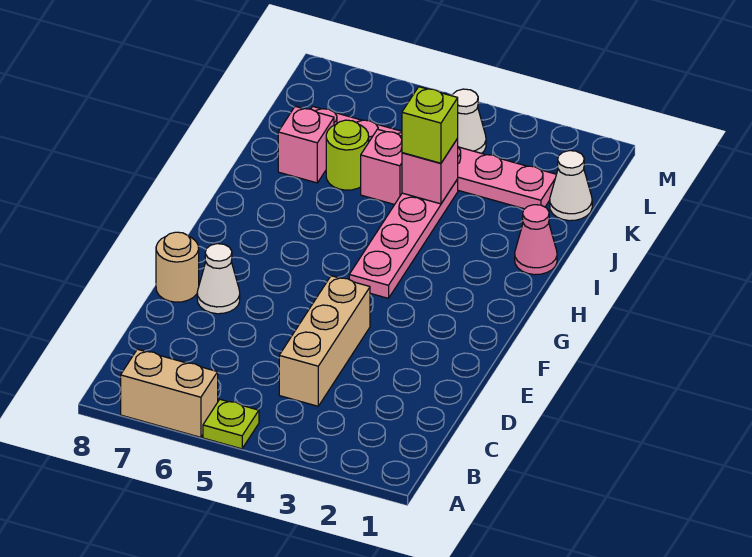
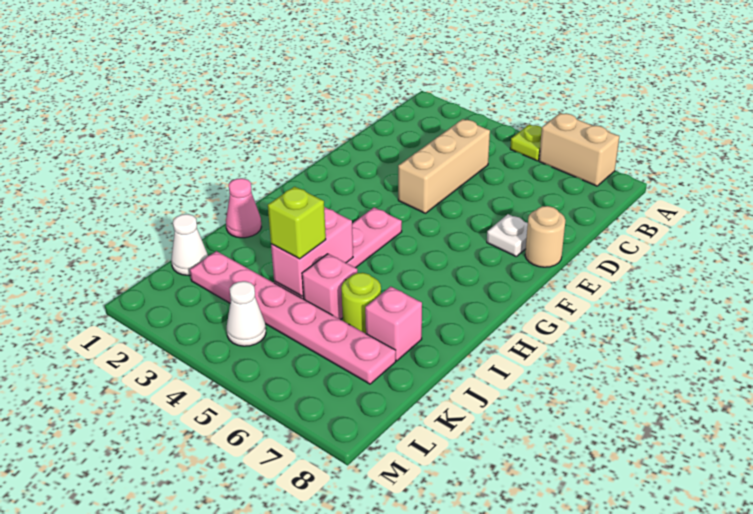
white cone E7 level 1 -> white plate E7 level 1
pink brick J4 level 2 -> pink brick I4:J4 level 2

